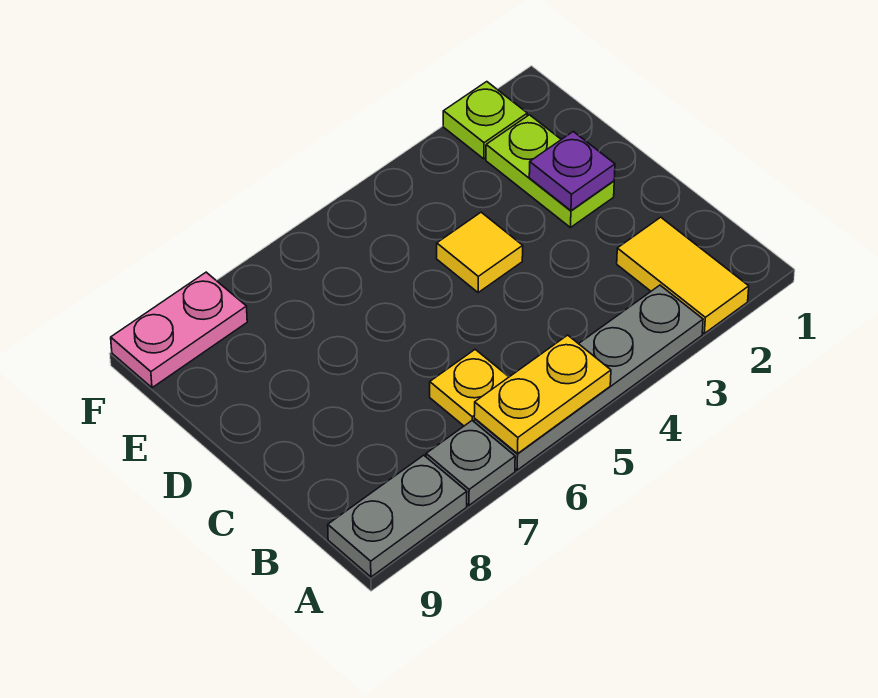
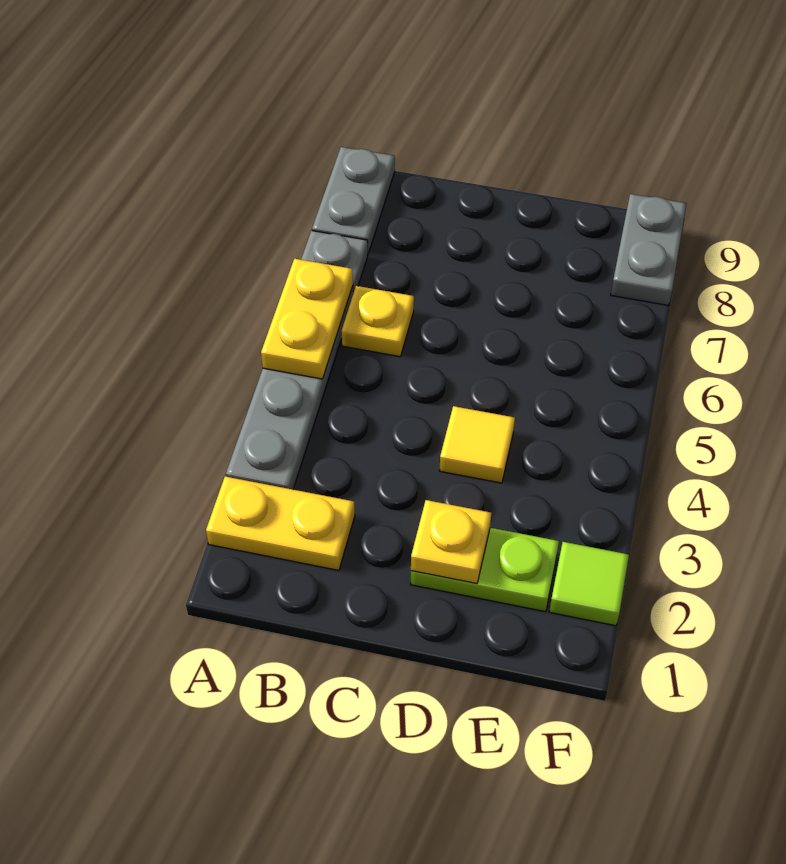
yellow tile A2:B2 level 1 -> yellow plate A2:B2 level 1
purple plate D2 level 2 -> yellow plate D2 level 2
lime plate F2 level 1 -> lime tile F2 level 1
pink plate F8:F9 level 1 -> grey plate F8:F9 level 1

